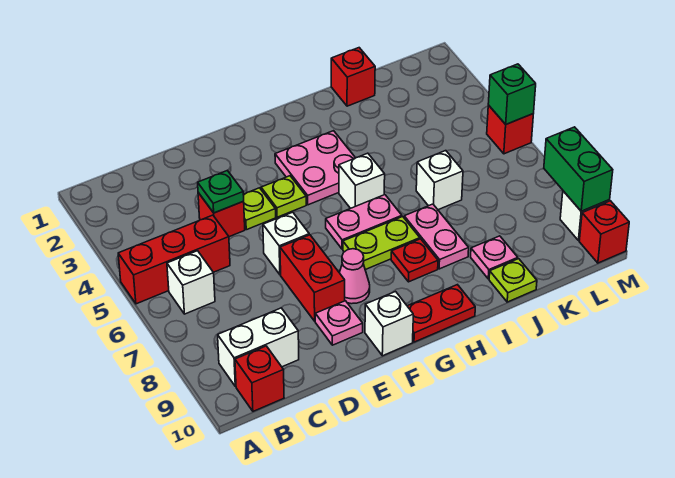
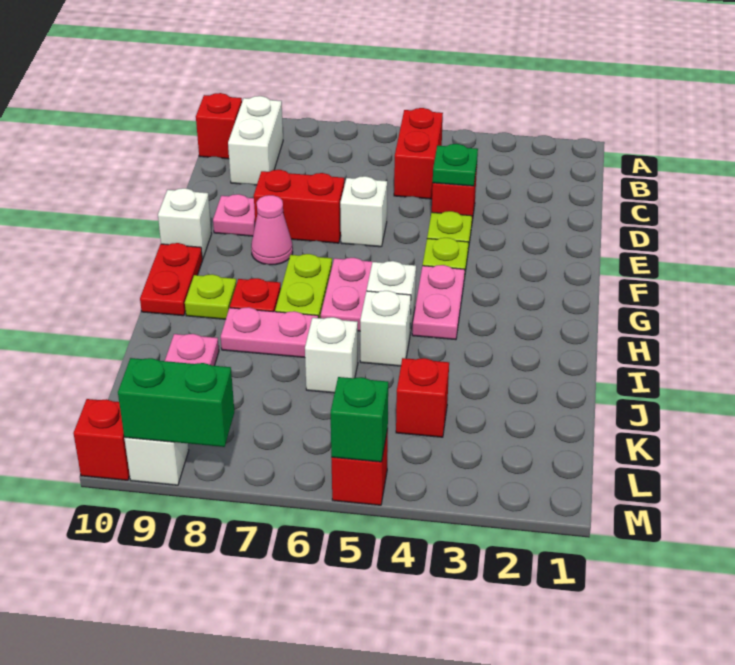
red brick A5:C5 level 1 -> red brick B5:C5 level 1
white brick B6 level 1 -> white brick I5 level 1
pink plate G3:H4 level 1 -> pink plate G4:H4 level 1
red brick J1 level 1 -> red brick K4 level 1
lime plate J10 level 1 -> lime plate H9 level 1

